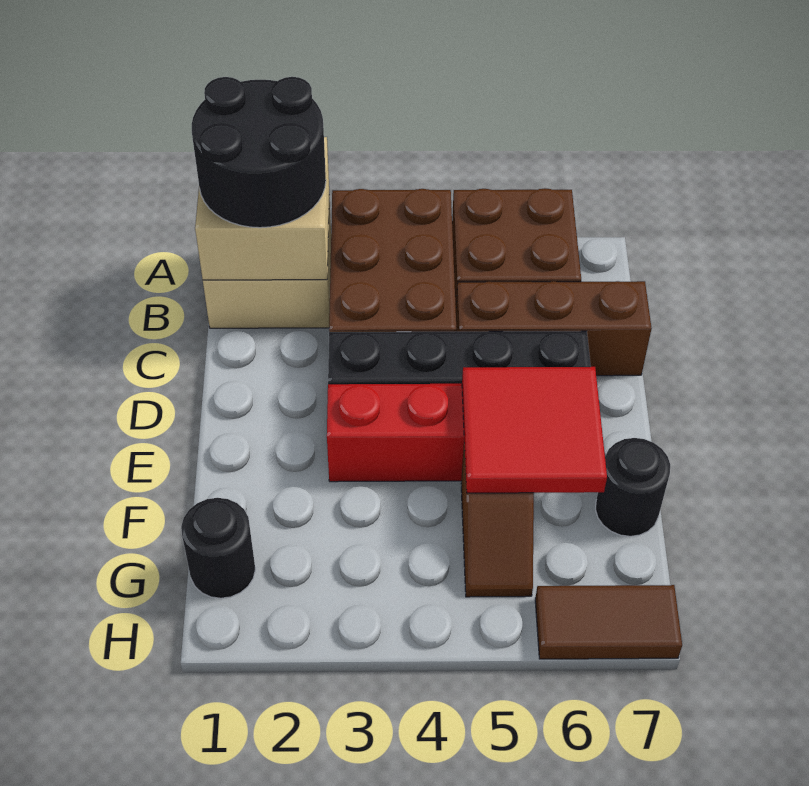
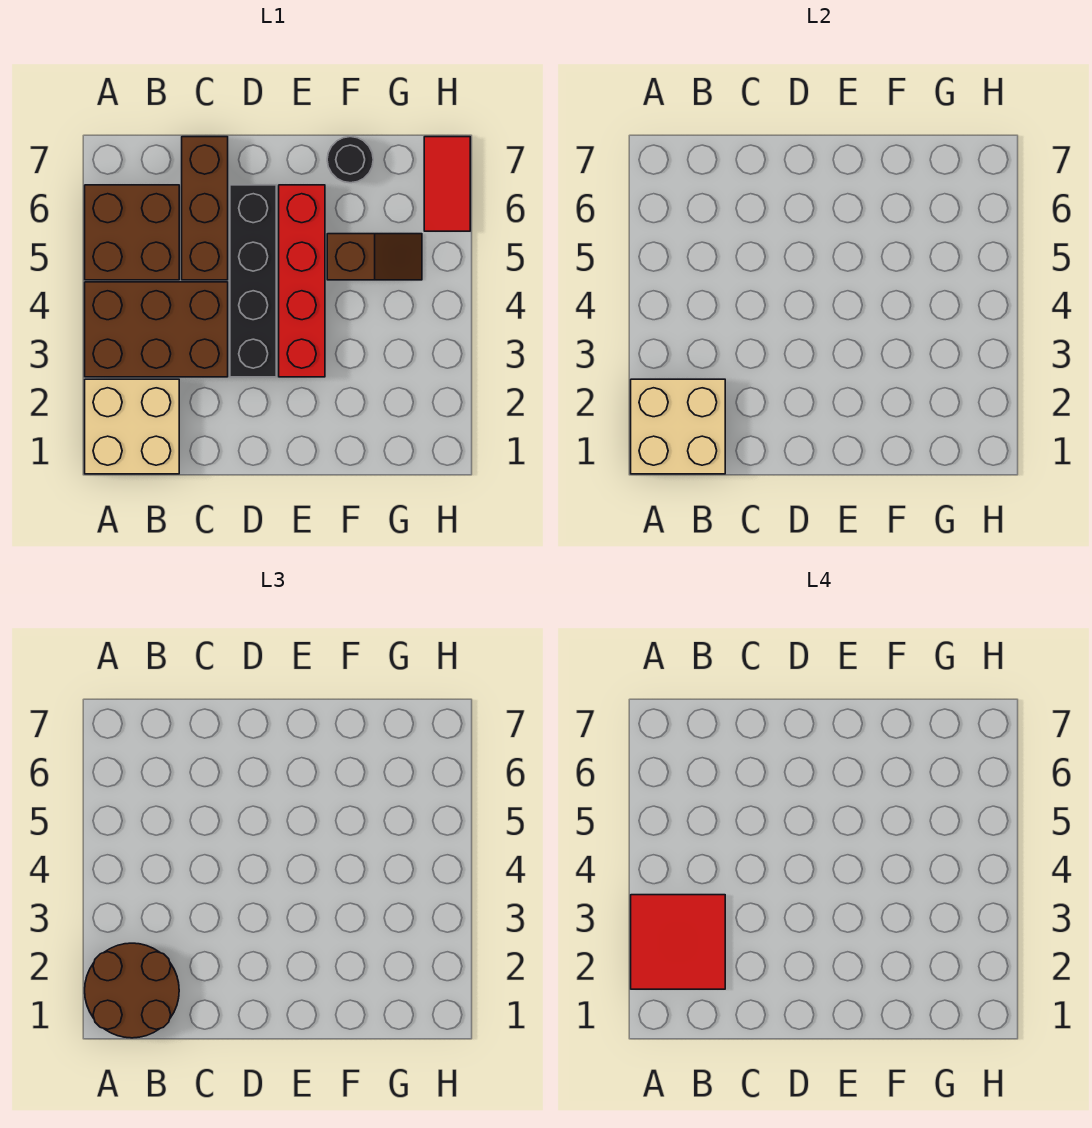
black round brick A1:B2 level 3 -> brown round brick A1:B2 level 3
red tile E5:F6 level 2 -> red tile A2:B3 level 4
black round brick G1 level 1 -> none
brown tile H6:H7 level 1 -> red tile H6:H7 level 1

